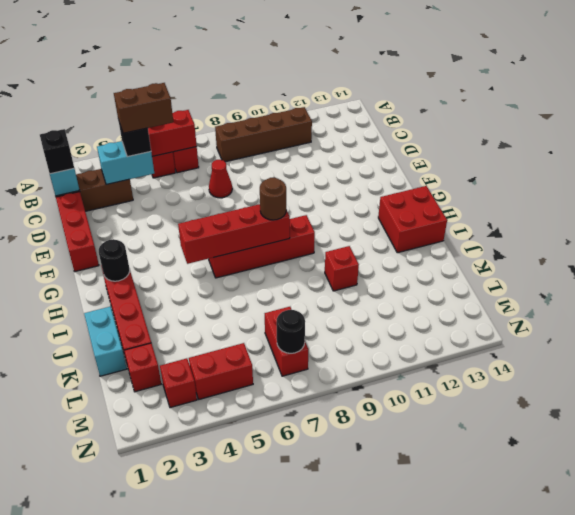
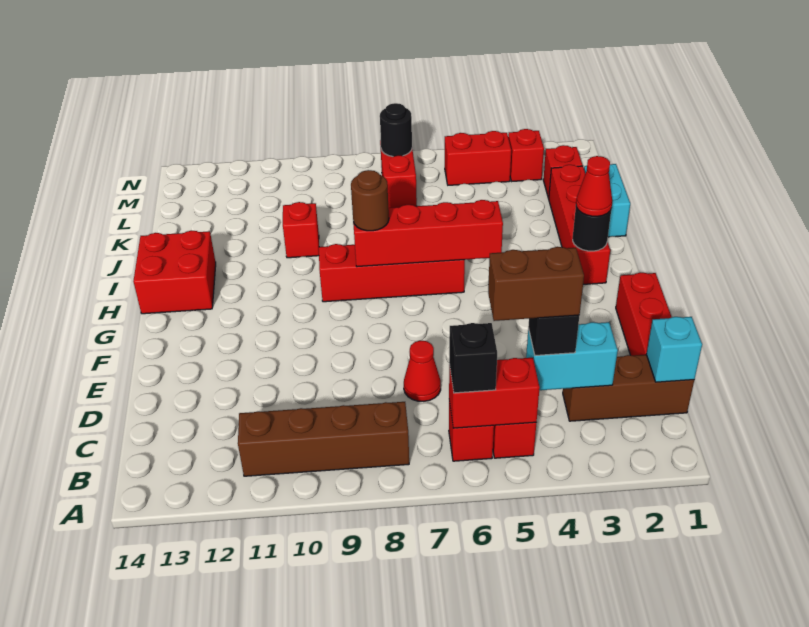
black brick C1 level 3 -> black brick B6 level 3
none -> red cone H2 level 3

